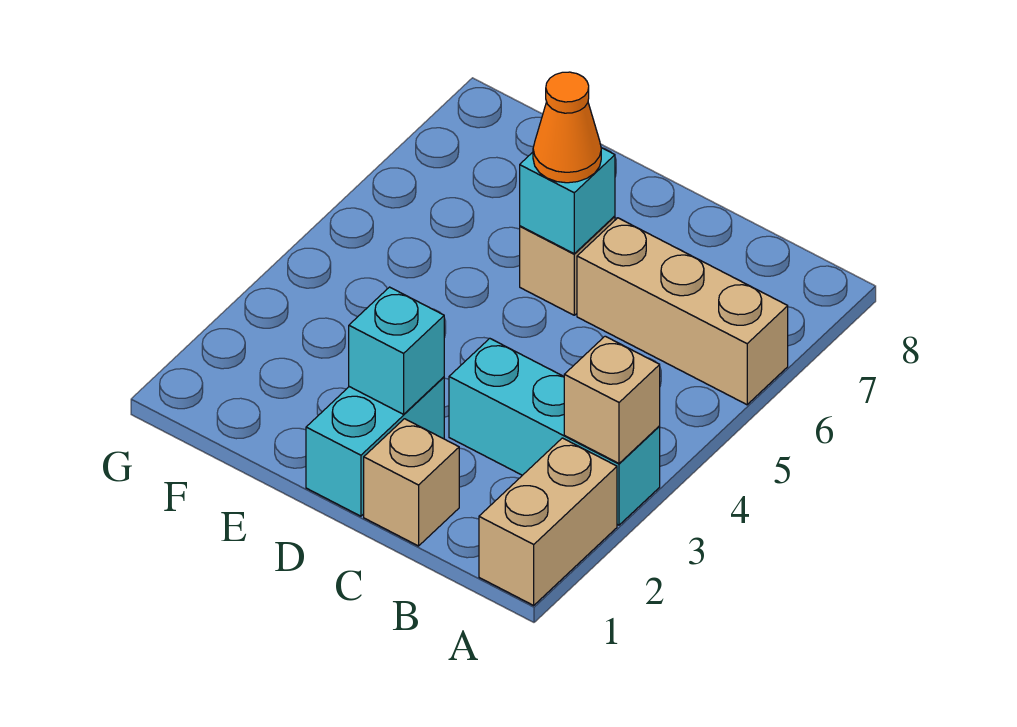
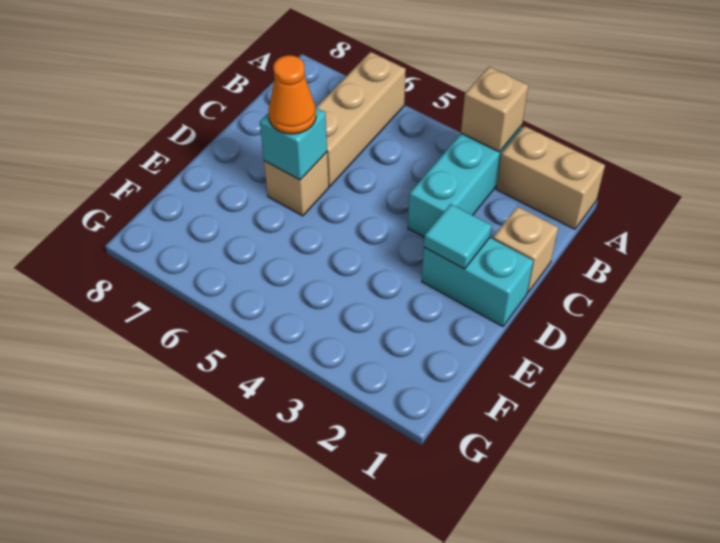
cyan brick D2 level 2 -> cyan tile D2 level 2

